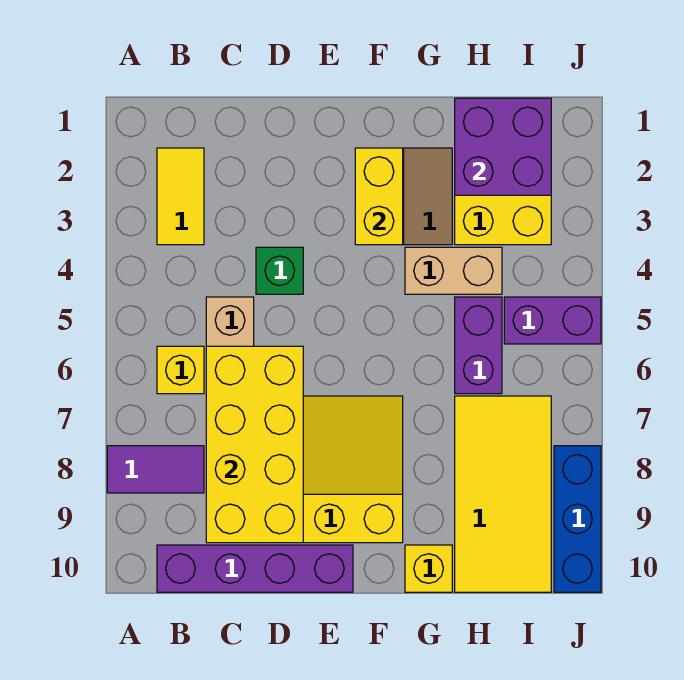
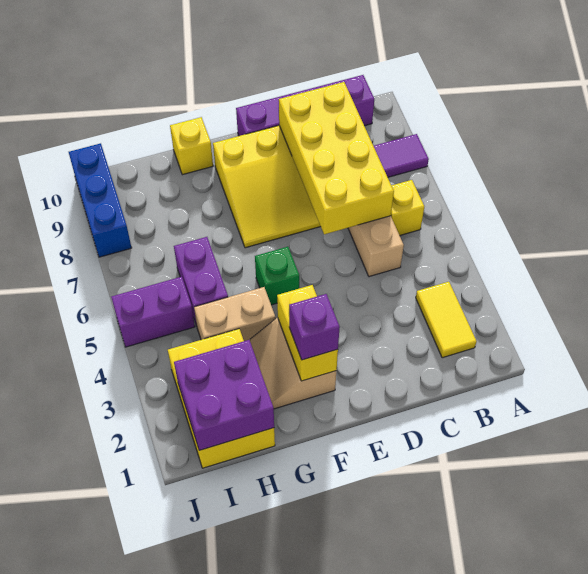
green brick D4 level 1 -> green brick F5 level 1
none -> purple brick F2 level 3
yellow tile H7:I10 level 1 -> none

